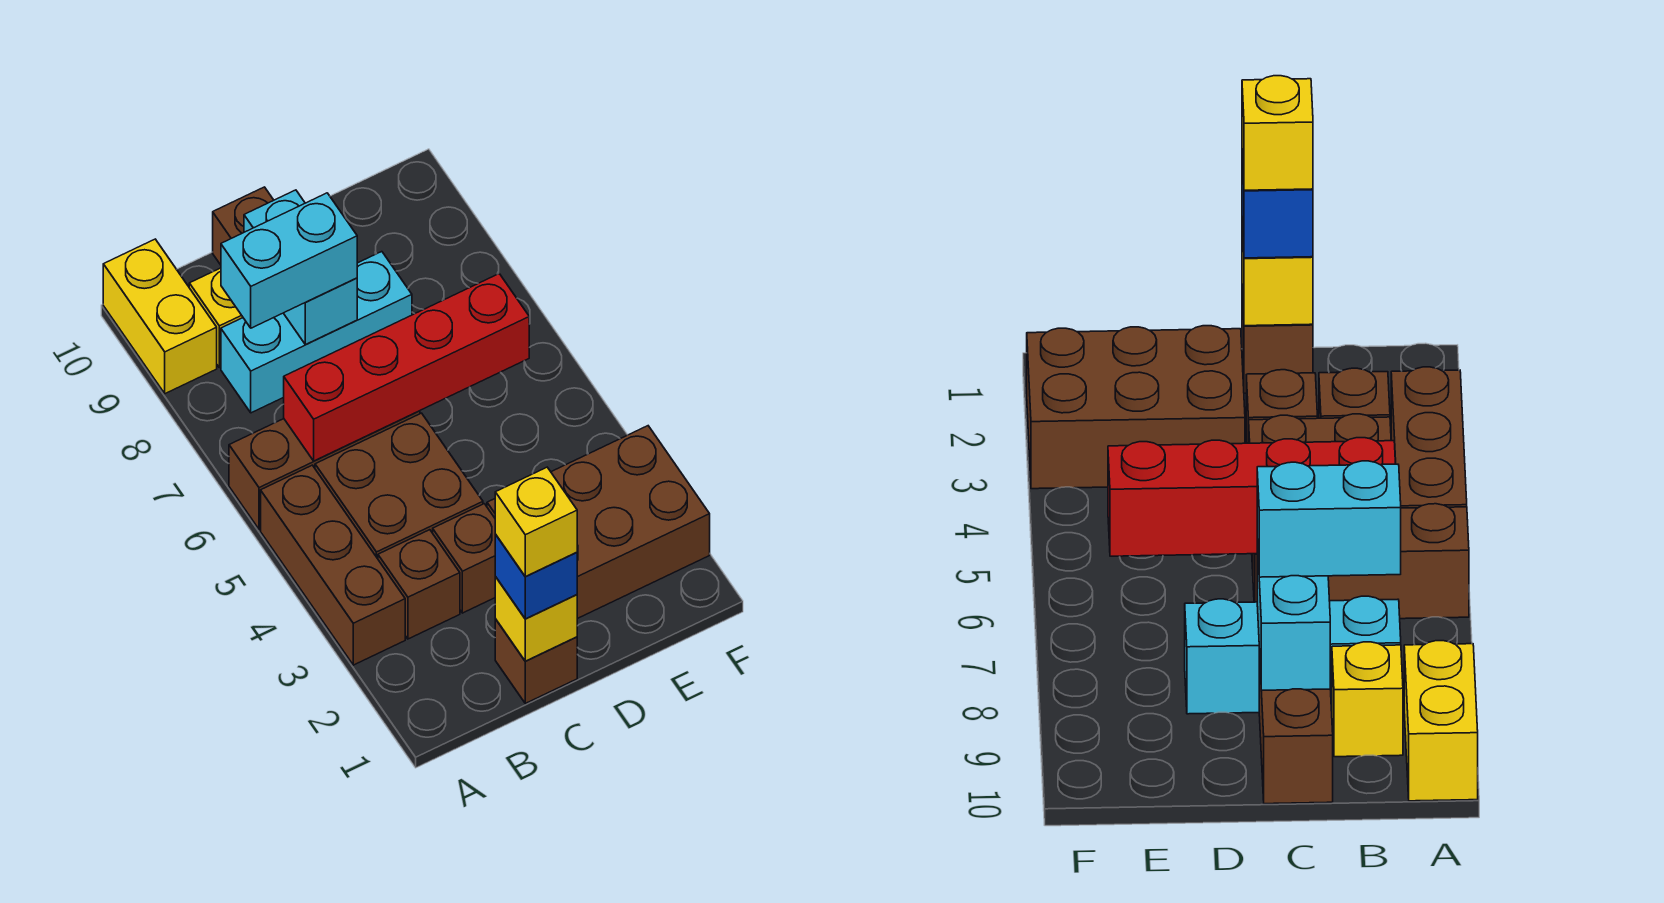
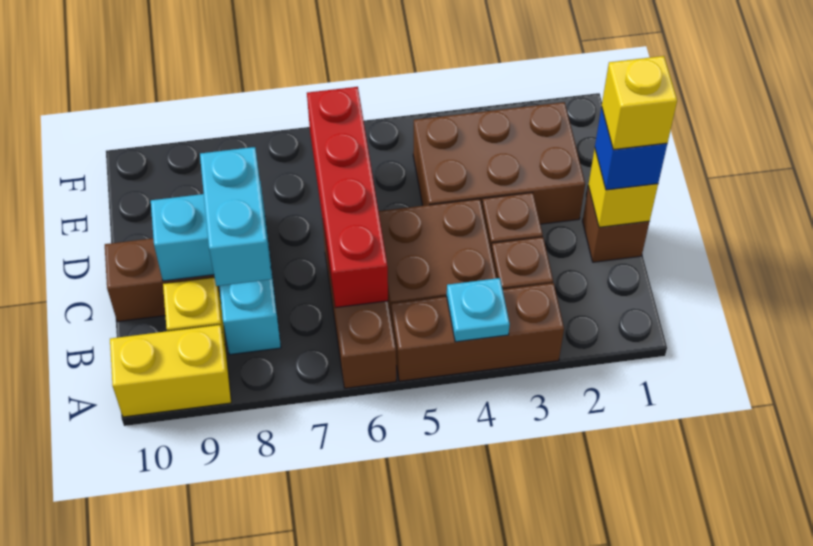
none -> cyan plate A4 level 2
brown brick D2:F3 level 1 -> brown brick D2:E4 level 1

